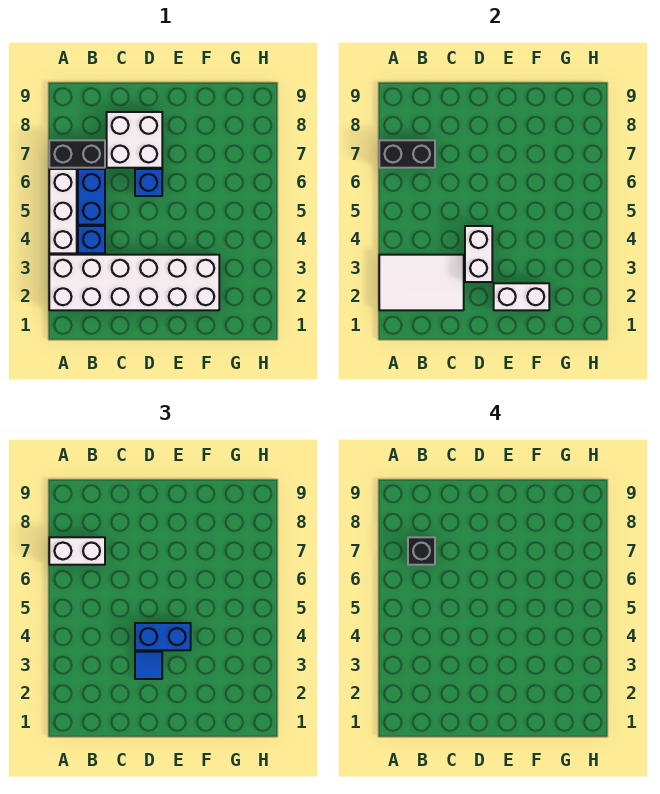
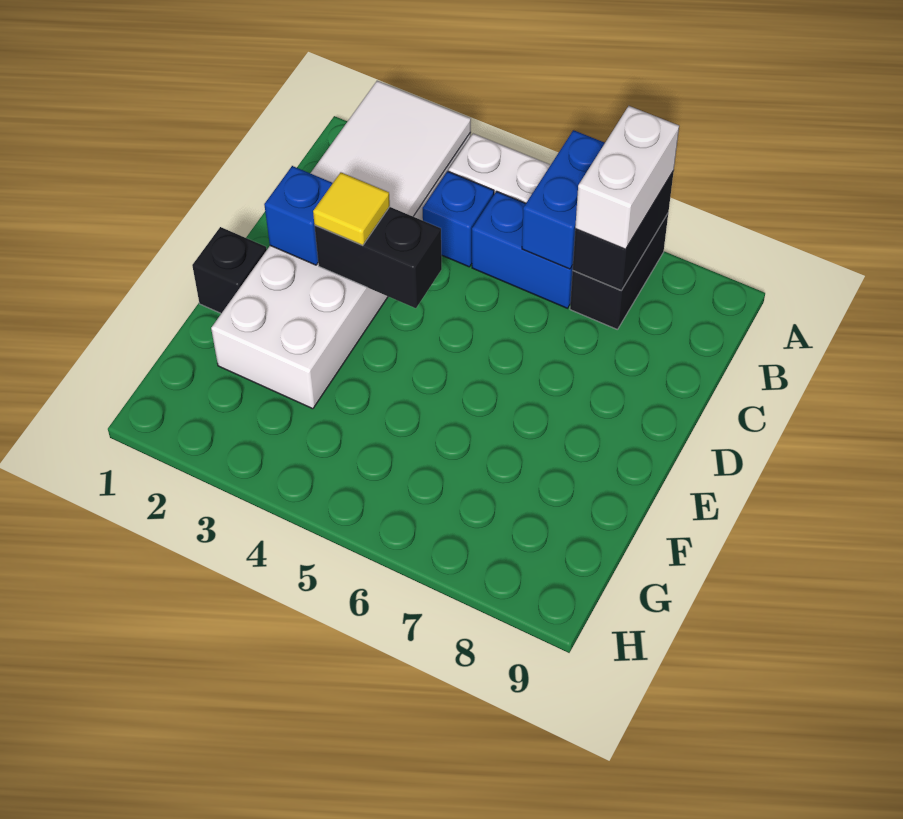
black brick B7 level 4 -> black brick E1 level 1
white brick C7:D8 level 1 -> none
white brick D3:D4 level 2 -> black brick D3:D4 level 2
blue tile D3 level 3 -> yellow tile D3 level 3
blue brick D4:E4 level 3 -> blue brick A6:B6 level 2
blue brick D6 level 1 -> blue brick D2 level 2
white brick E2:F2 level 2 -> none

